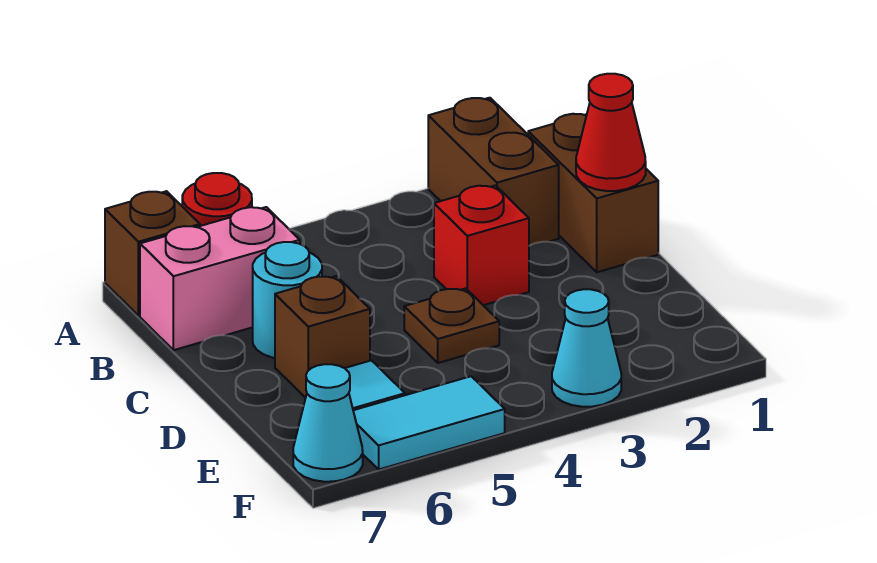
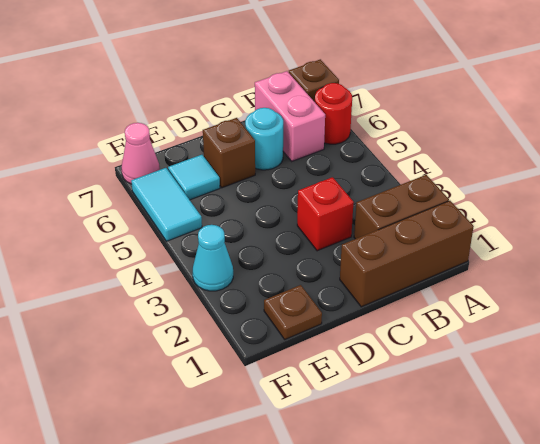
brown brick B1:C1 level 1 -> brown brick A1:C1 level 1
red cone C1 level 2 -> none
brown plate D4 level 1 -> brown plate E1 level 1
cyan cone F7 level 1 -> pink cone F7 level 1

